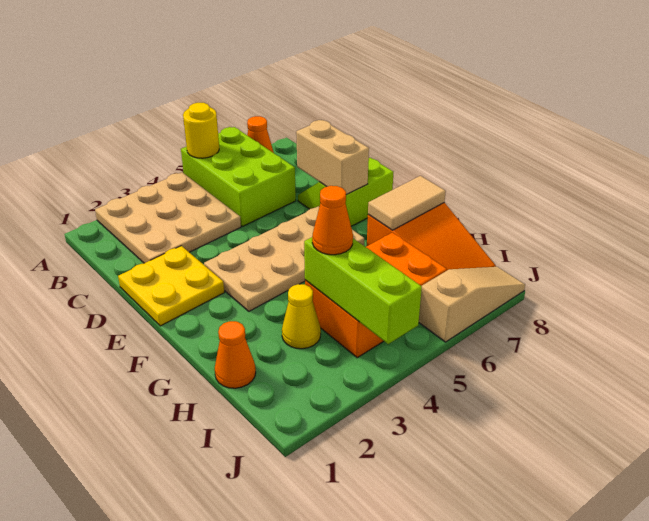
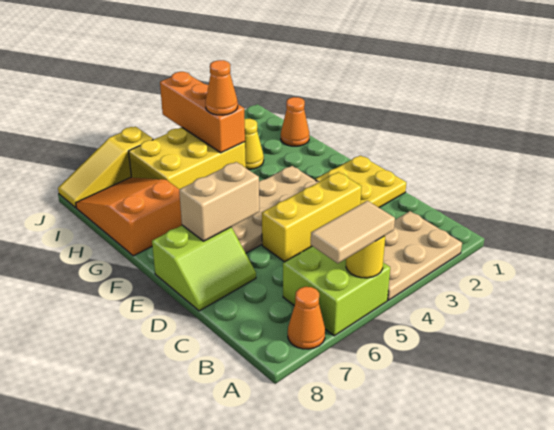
tan plate A2:C4 level 1 -> tan plate A2:B4 level 1
lime brick A5:C6 level 1 -> lime brick A5:B6 level 1
none -> yellow brick D3:D5 level 1
tan brick D7:E7 level 2 -> tan brick E6:E7 level 2
tan tile G7:G8 level 2 -> tan tile A5:A6 level 3
orange brick H4:I6 level 1 -> yellow brick H4:I6 level 1
lime brick H4:J4 level 2 -> orange brick H4:J4 level 2
tan slope J6:J8 level 1 top 6 -> yellow slope J6:J8 level 1 top 6

